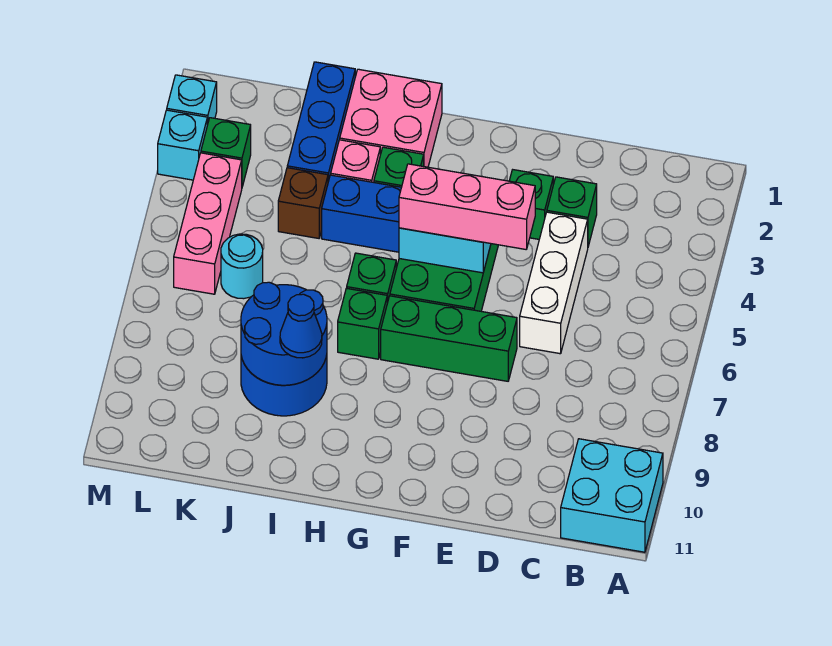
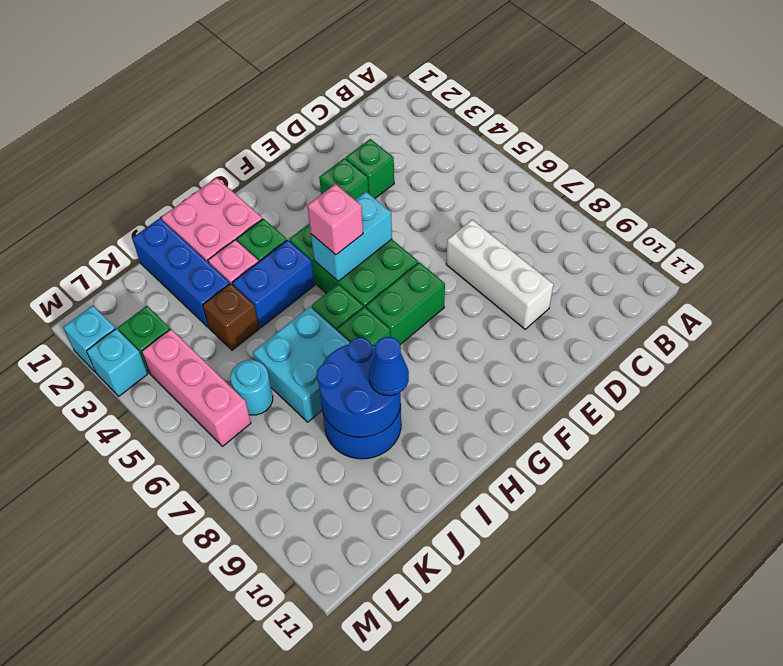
cyan brick A10:B11 level 1 -> cyan brick I6:J7 level 1
white brick D4:D6 level 1 -> white brick D7:D9 level 1
pink brick E5:G5 level 3 -> pink brick G5 level 3
green brick E7:G7 level 1 -> green brick F7:G7 level 1

